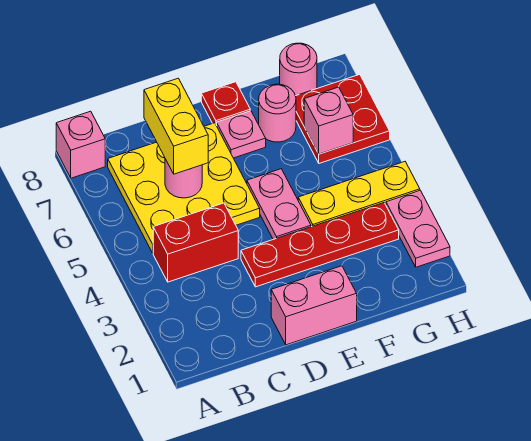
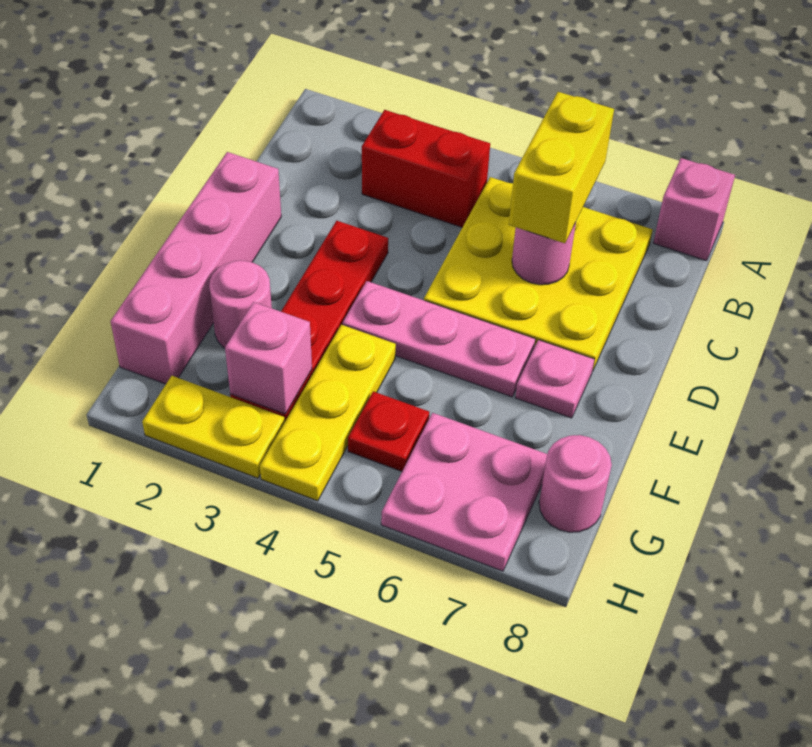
red brick B4:C4 level 1 -> red brick B3:B4 level 1
yellow brick C6:C7 level 3 -> yellow brick B6:C6 level 3
pink brick D1:E1 level 1 -> pink brick D1:G1 level 1
pink plate E4:E5 level 1 -> pink plate E4:E6 level 1
red plate E8 level 1 -> red plate G5 level 1
pink round brick F7 level 1 -> pink round brick F2 level 1
red plate G6:H7 level 1 -> pink plate G6:H7 level 1
pink brick G6 level 2 -> pink brick G3 level 2
pink plate H2:H3 level 1 -> yellow plate H2:H3 level 1

